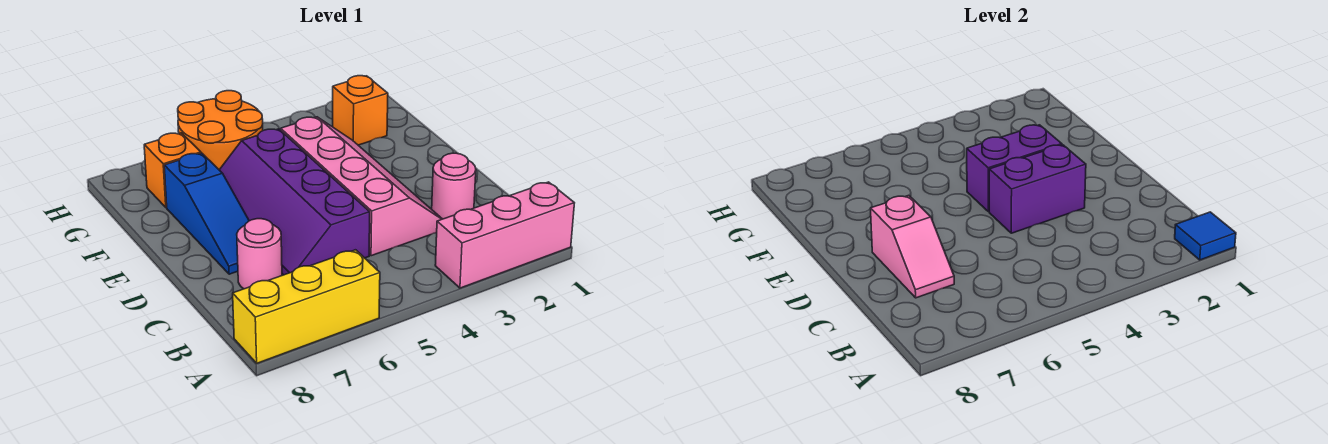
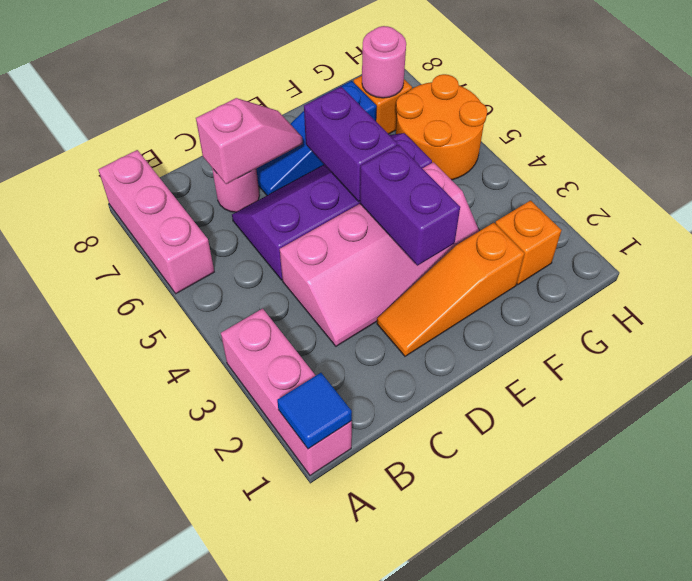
yellow brick A6:A8 level 1 -> pink brick A6:A8 level 1
pink round brick C2 level 1 -> pink round brick G7 level 2
pink slope C7:D7 level 2 top D -> pink slope C7:D7 level 2 top C
none -> orange slope D2:F2 level 1 top F
purple brick D3:D4 level 2 -> purple brick E5:E6 level 2

